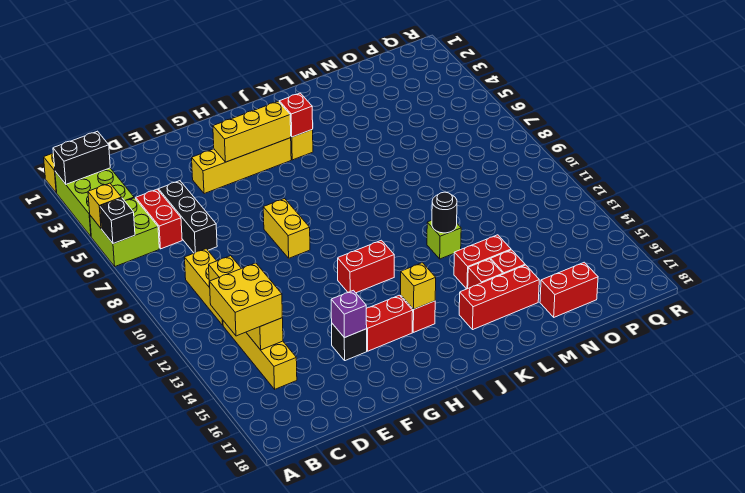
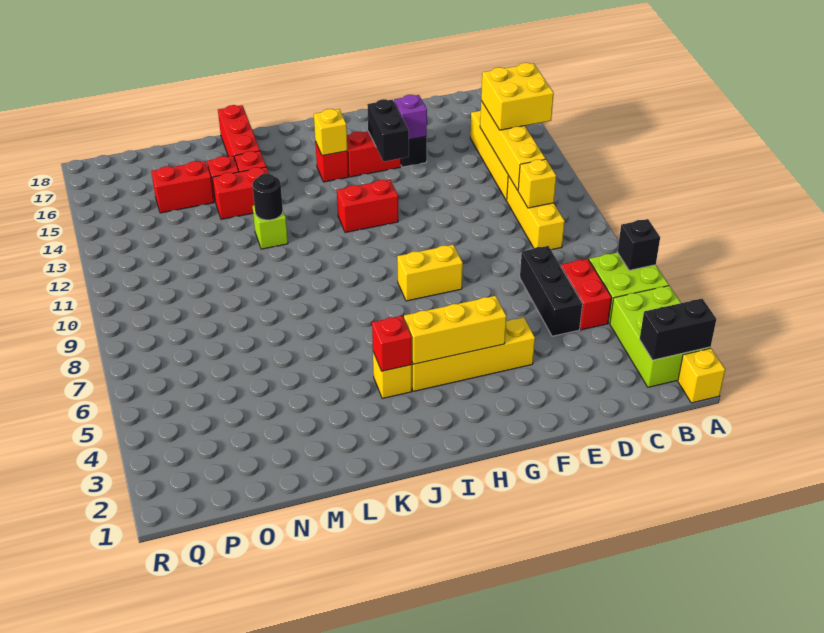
yellow brick A5 level 2 -> yellow brick C10 level 2
yellow brick G8:G9 level 1 -> yellow brick G8:H8 level 1
none -> black brick G14:G15 level 2
red brick K16:M16 level 1 -> red brick L16:L18 level 1
red brick N17:O17 level 1 -> red brick N15:O15 level 1

